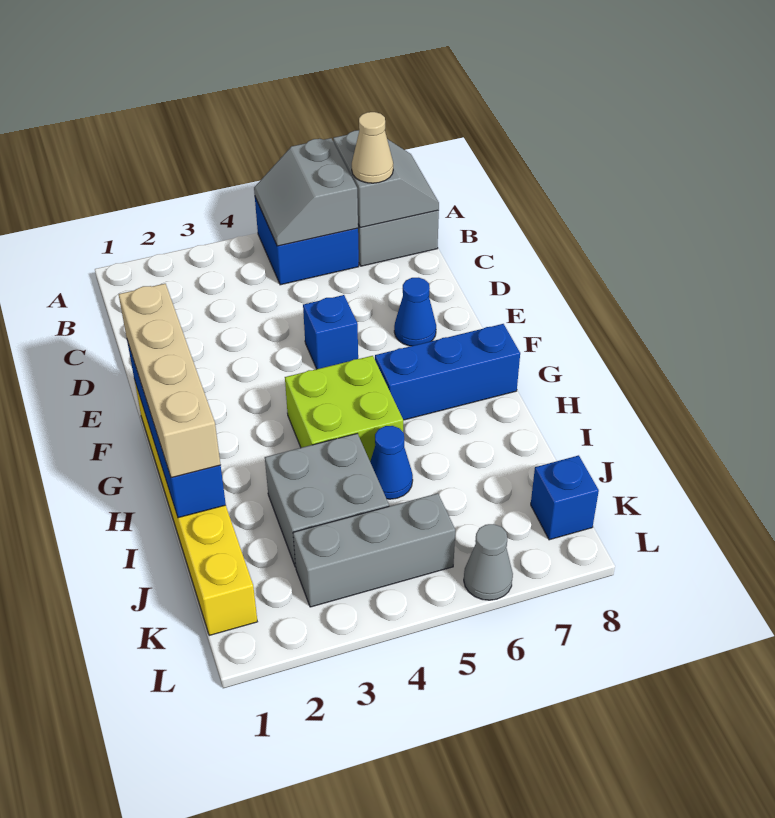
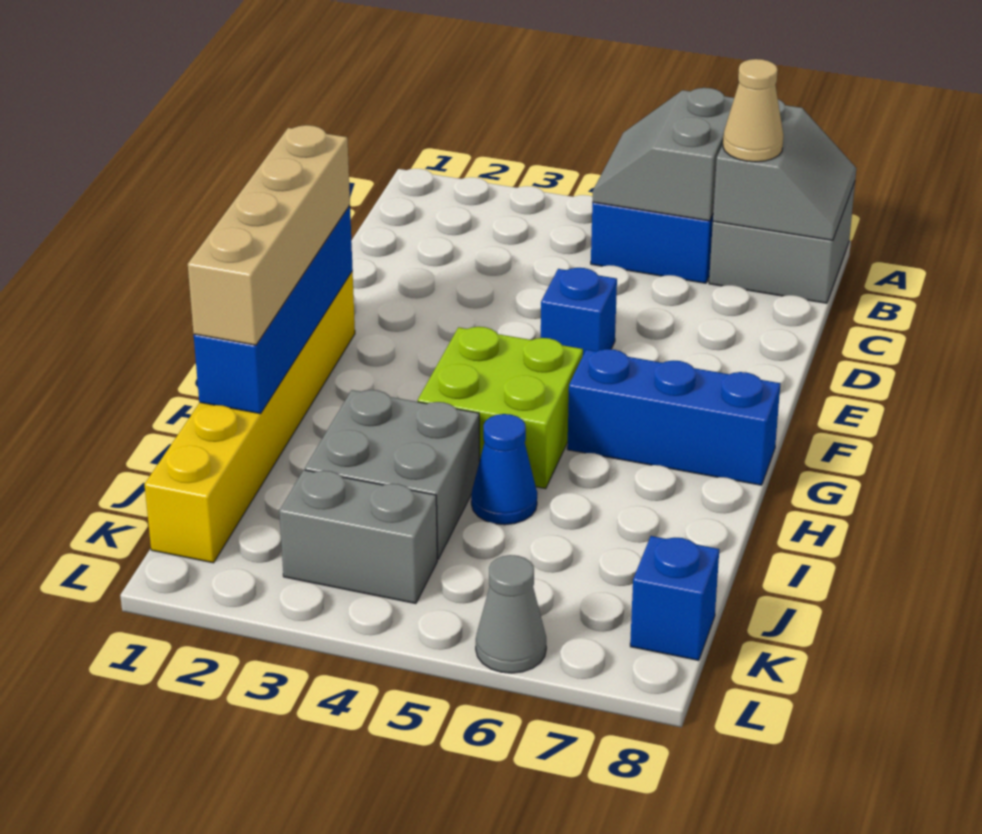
blue cone E7 level 1 -> none
grey brick K3:K5 level 1 -> grey brick K3:K4 level 1

